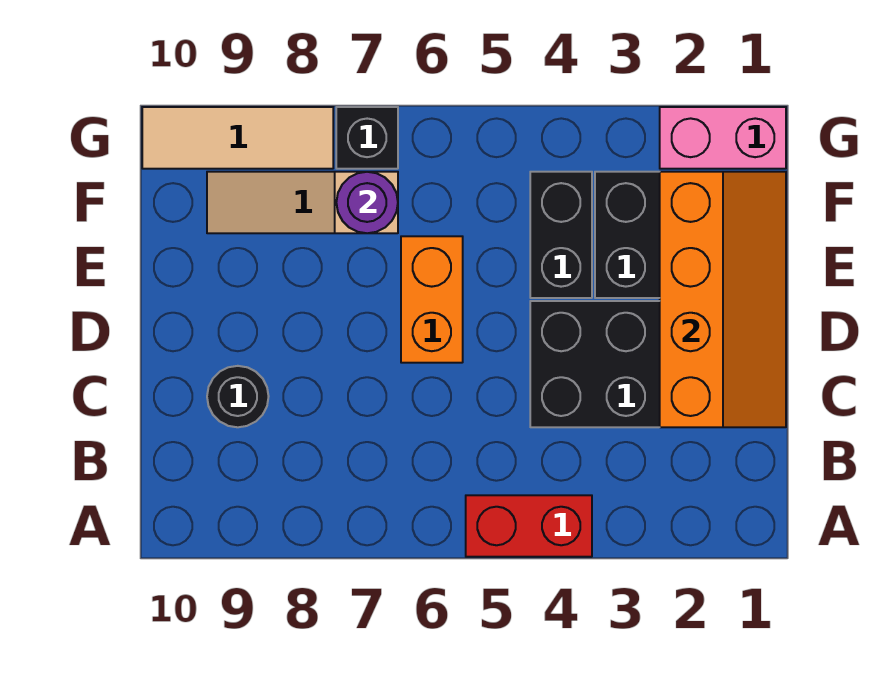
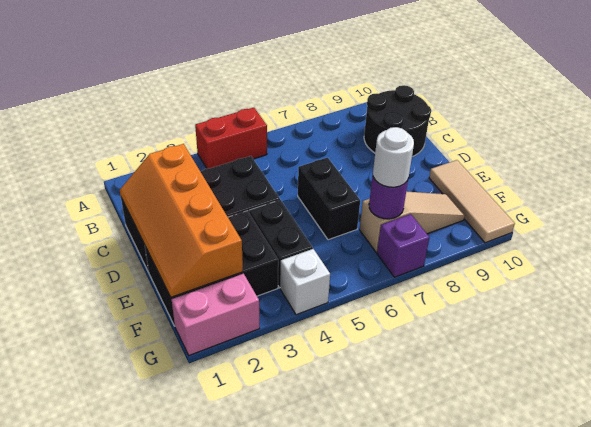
black round brick C9 level 1 -> black round brick B9:C10 level 1
orange brick D6:E6 level 1 -> black brick D6:E6 level 1
none -> white round brick F7 level 3
none -> white brick G4 level 1
black brick G7 level 1 -> purple brick G7 level 1
tan tile G8:G10 level 1 -> tan tile E10:G10 level 1

